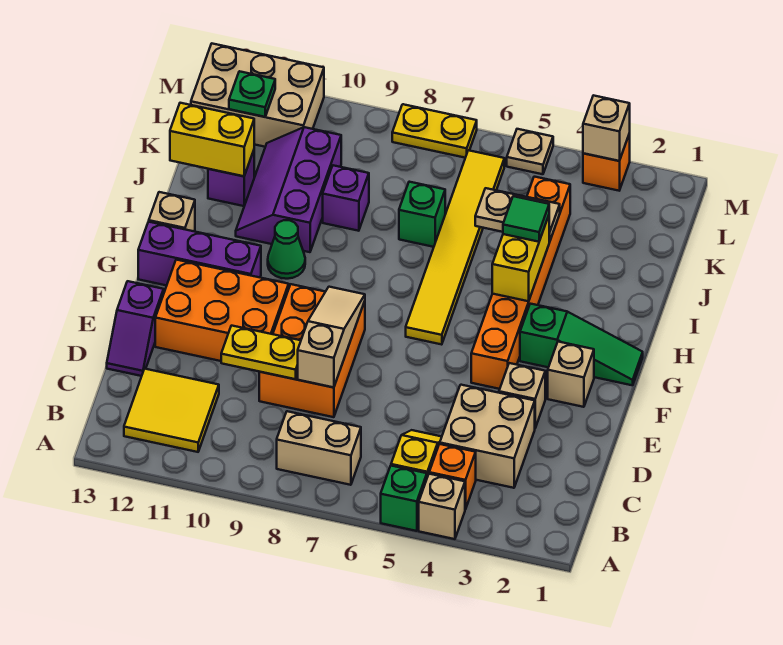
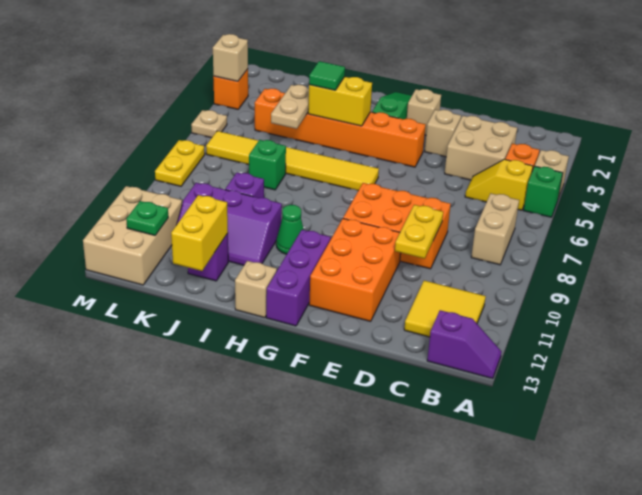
tan slope D8:F8 level 2 top D -> none
purple slope D13:E13 level 1 top E -> purple slope A13:B13 level 1 top B

